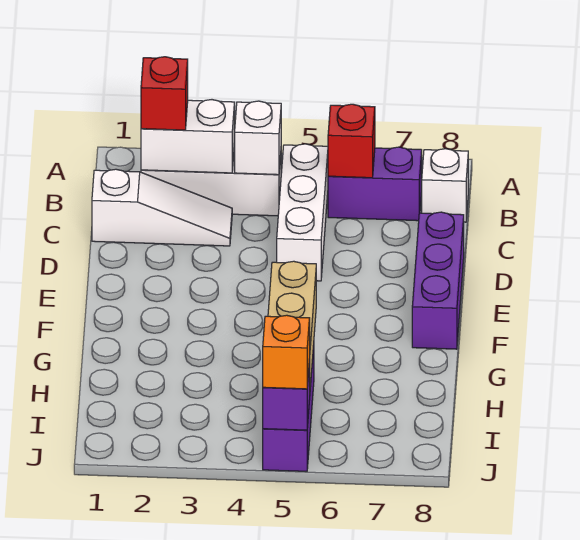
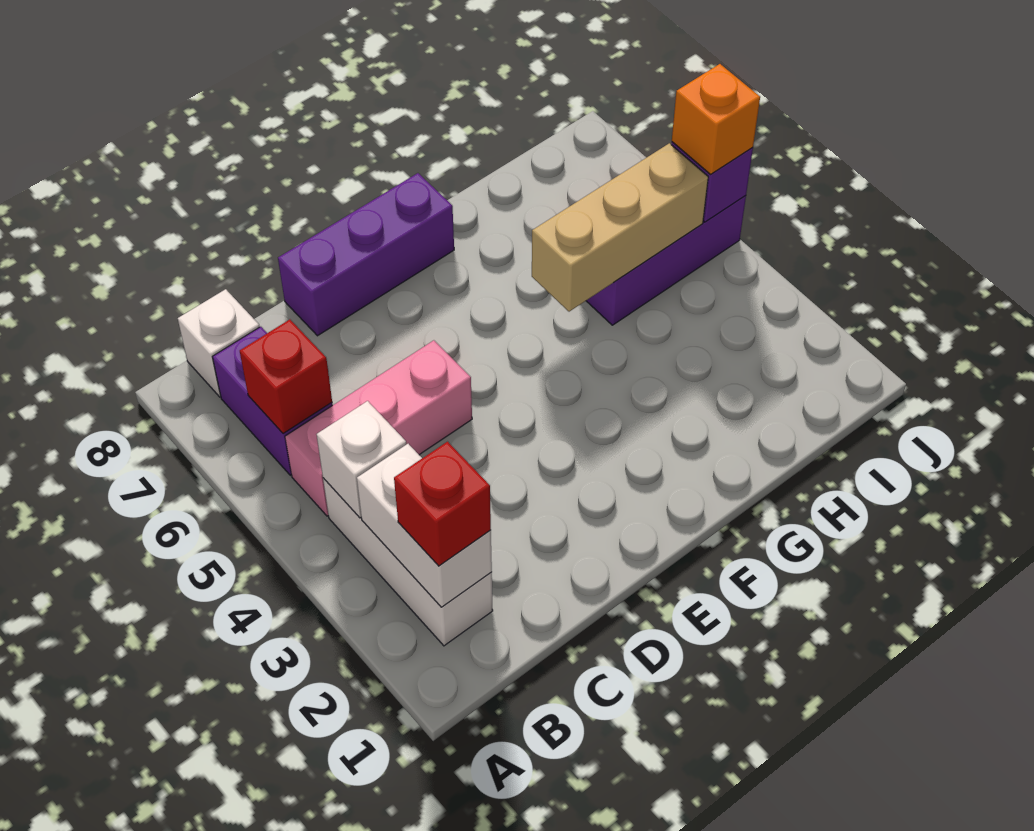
white brick B5:D5 level 1 -> pink brick B5:D5 level 1
white slope C1:C3 level 1 top 1 -> none

